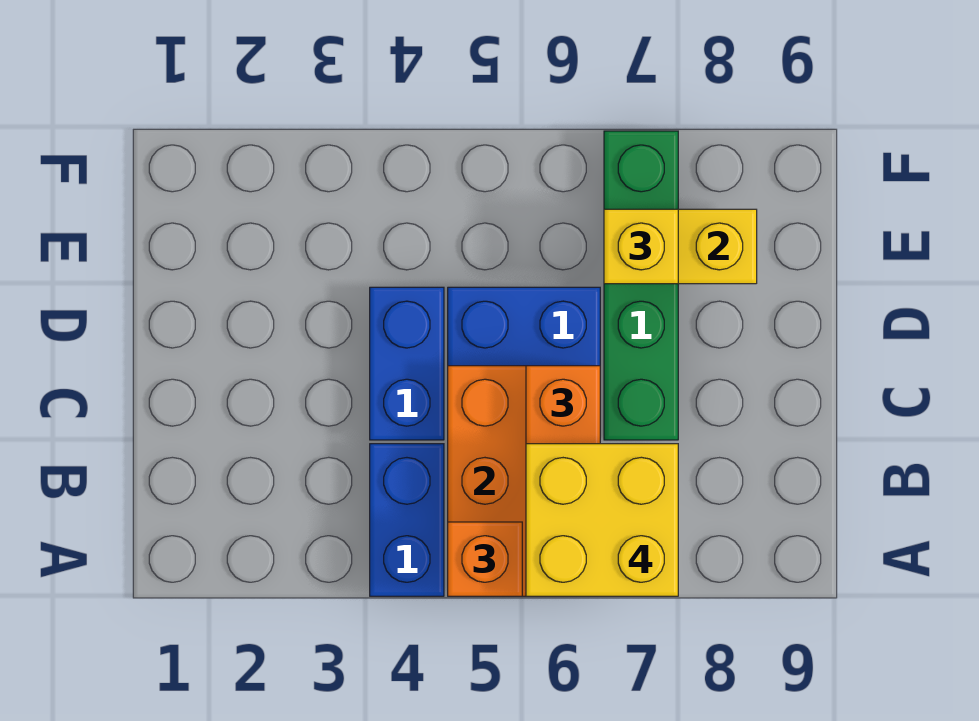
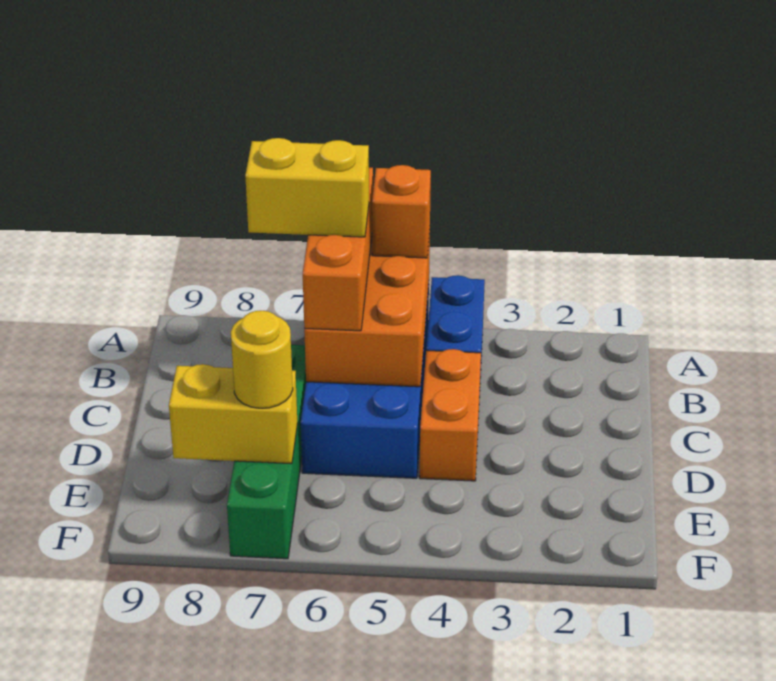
yellow brick A6:B7 level 4 -> yellow brick B6:B7 level 4
blue brick C4:D4 level 1 -> orange brick C4:D4 level 1
yellow brick E7 level 3 -> yellow round brick E7 level 3

